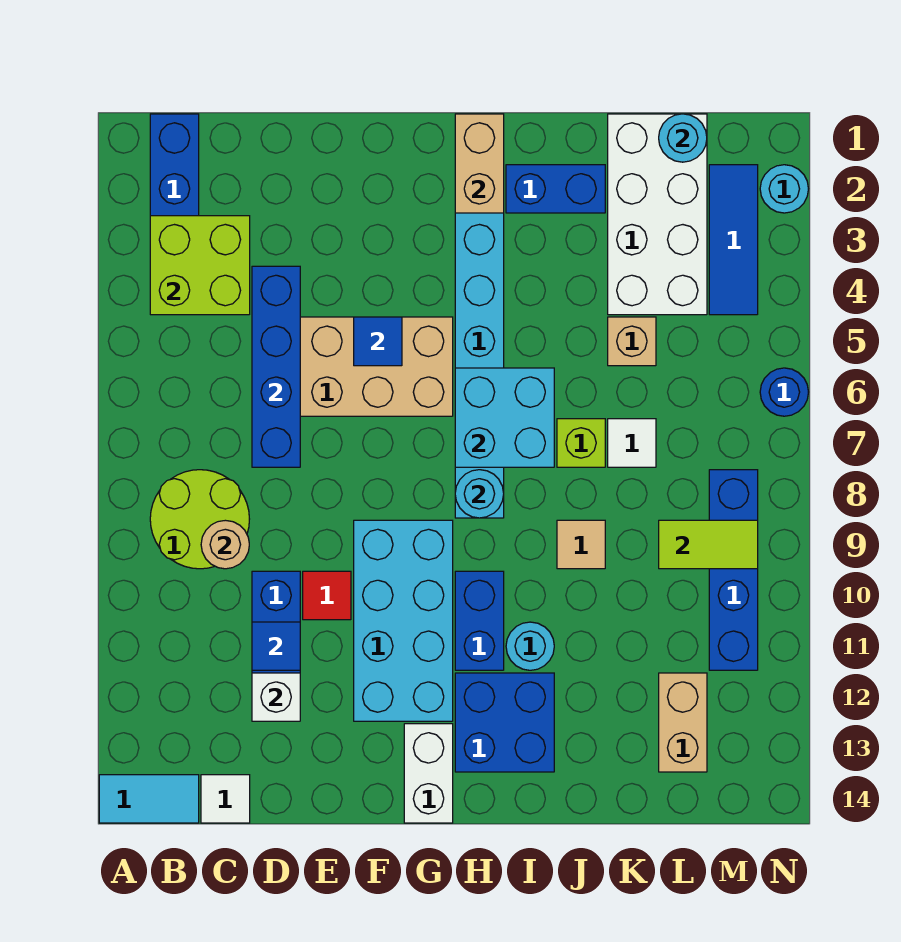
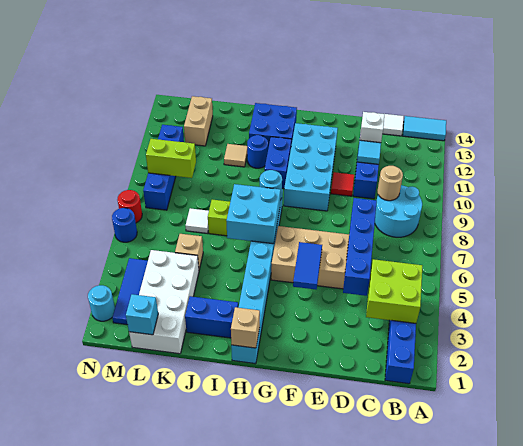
lime round brick B8:C9 level 1 -> cyan round brick B8:C9 level 1
blue tile D11 level 2 -> cyan tile D11 level 2
blue tile F5 level 2 -> blue tile F4:F5 level 2
white brick G13:G14 level 1 -> none
tan brick H1:H2 level 2 -> tan brick H1 level 2
cyan round brick I11 level 1 -> blue round brick I11 level 1
tan tile J9 level 1 -> tan tile J11 level 1
cyan round brick L1 level 2 -> cyan brick L1 level 2
lime tile L9:M9 level 2 -> lime brick L9:M9 level 2
none -> red round brick N7 level 1

